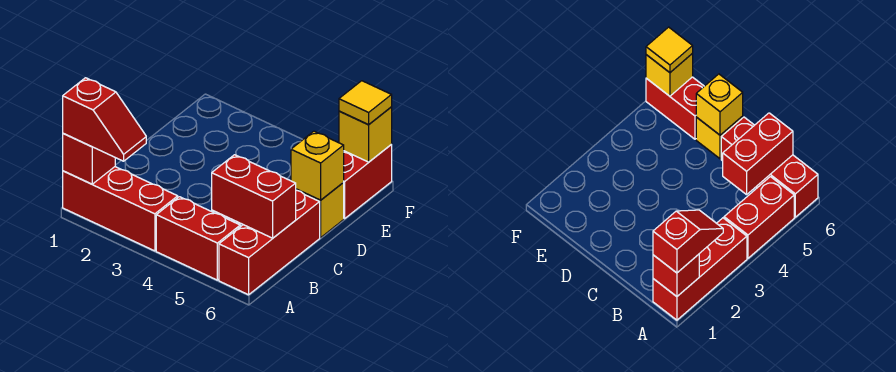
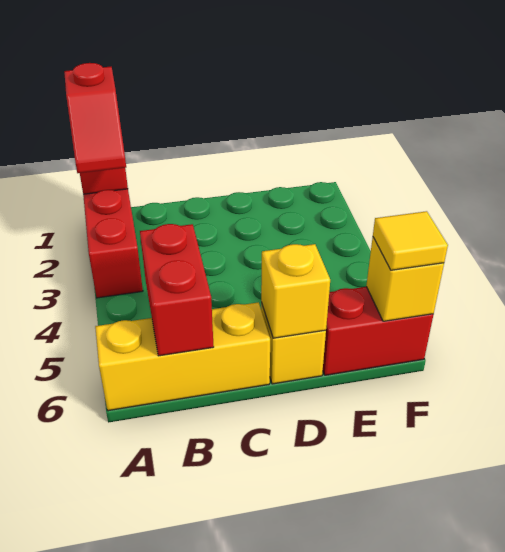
red brick A4:A5 level 1 -> none
red brick A6:C6 level 1 -> yellow brick A6:C6 level 1

